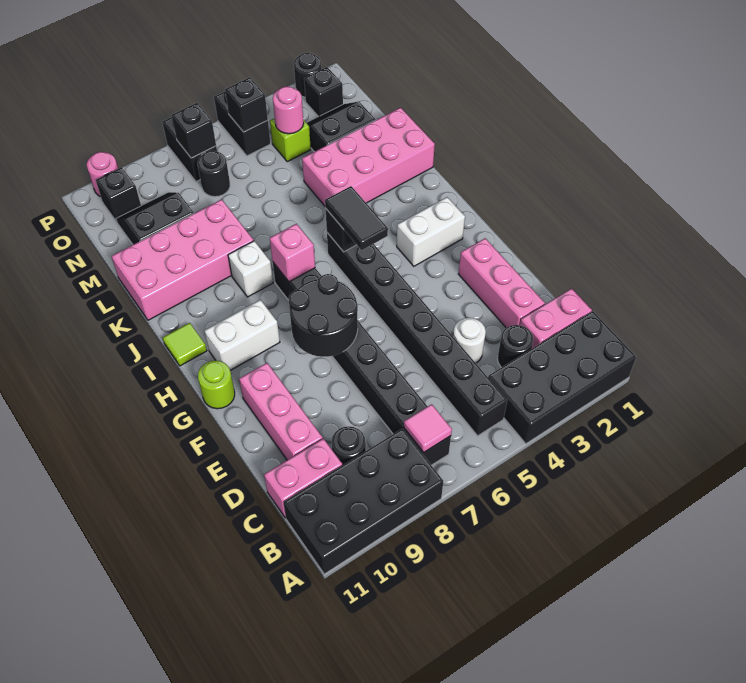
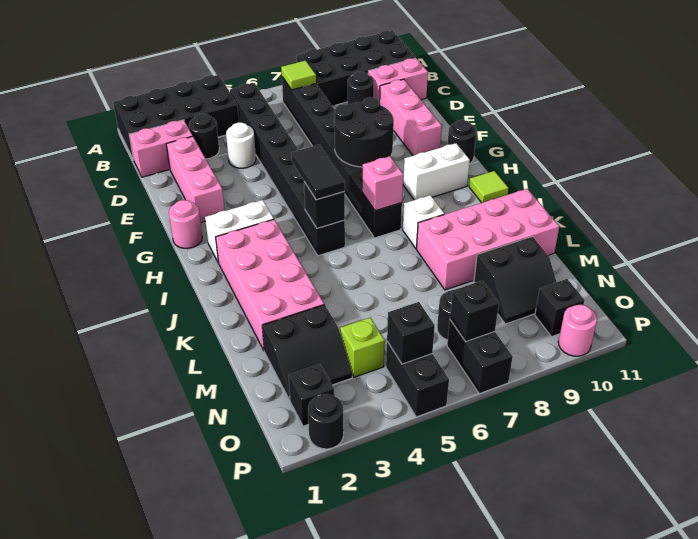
pink tile B7 level 2 -> lime tile B7 level 2
lime round brick G11 level 1 -> black round brick G11 level 1
pink brick K1:L4 level 1 -> pink brick I2:L3 level 1
pink round brick N4 level 2 -> pink round brick G1 level 1

